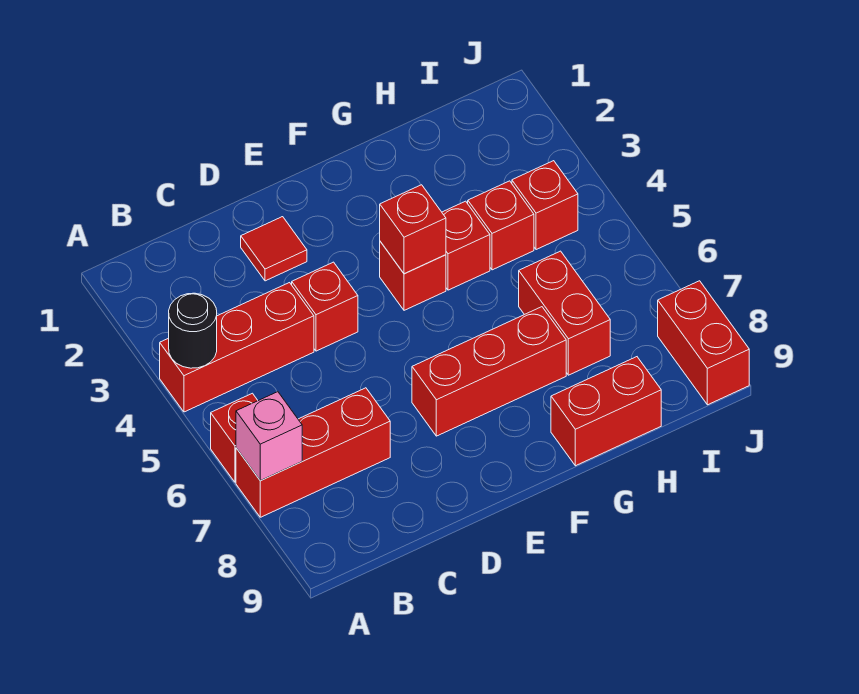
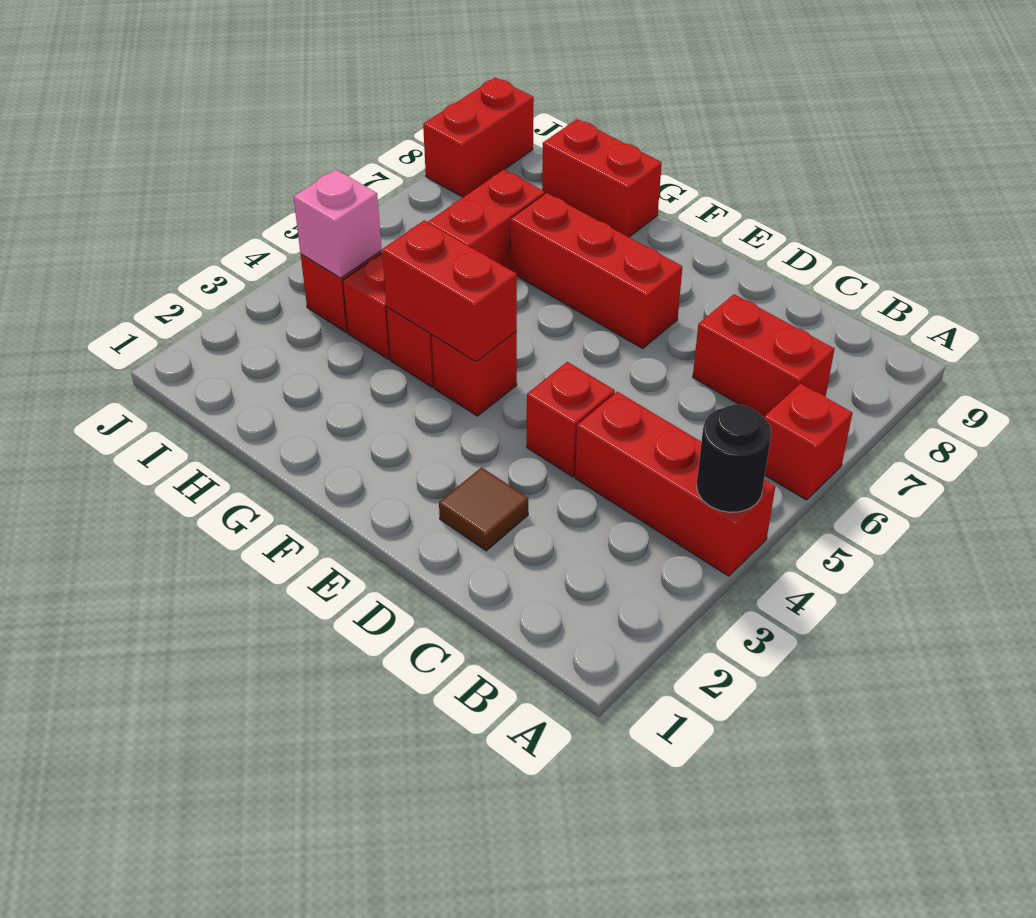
red brick A7:C7 level 1 -> red brick B7:C7 level 1
pink brick A7 level 2 -> pink brick I4 level 2
red tile D2 level 1 -> brown tile D2 level 1
red brick F4 level 2 -> red brick F4:G4 level 2

